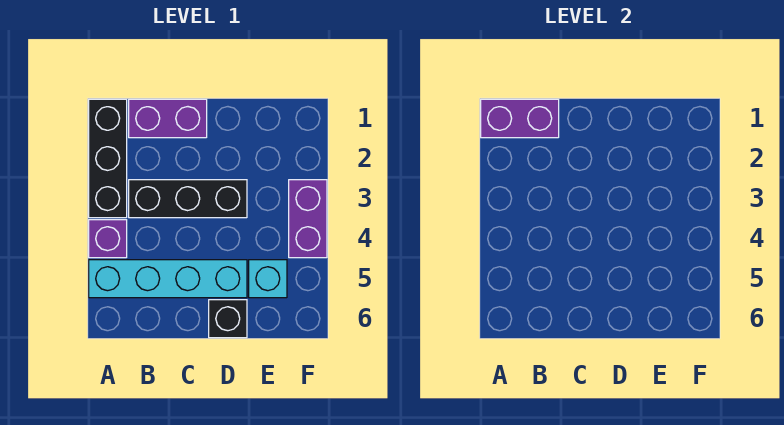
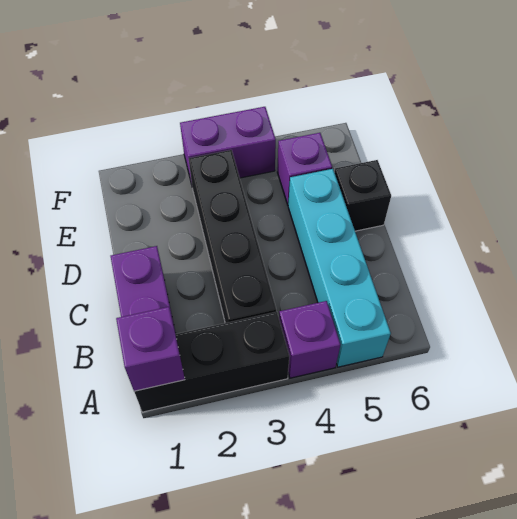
purple brick A1:B1 level 2 -> purple brick A1 level 2
black brick B3:D3 level 1 -> black brick B3:E3 level 1
cyan brick E5 level 1 -> purple brick E5 level 1

